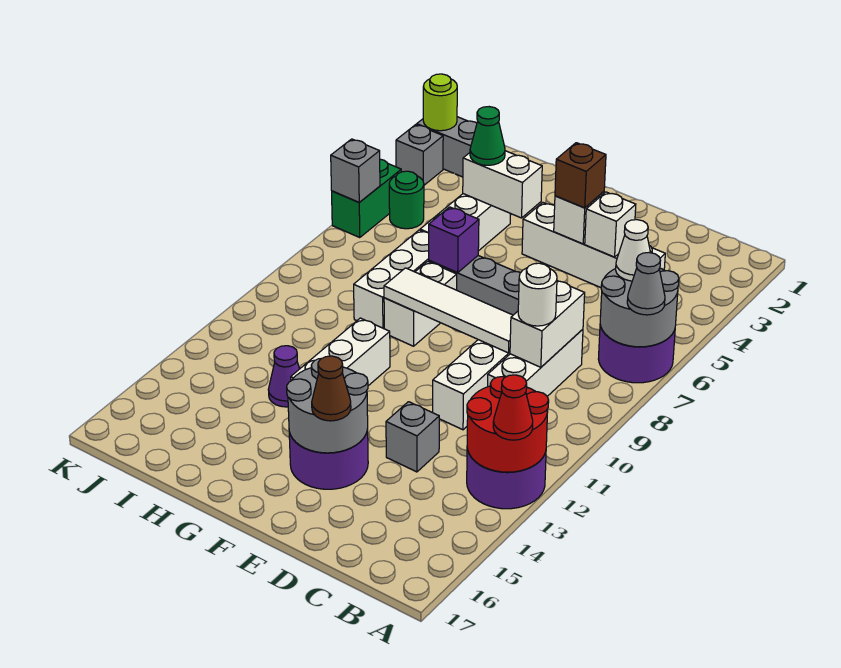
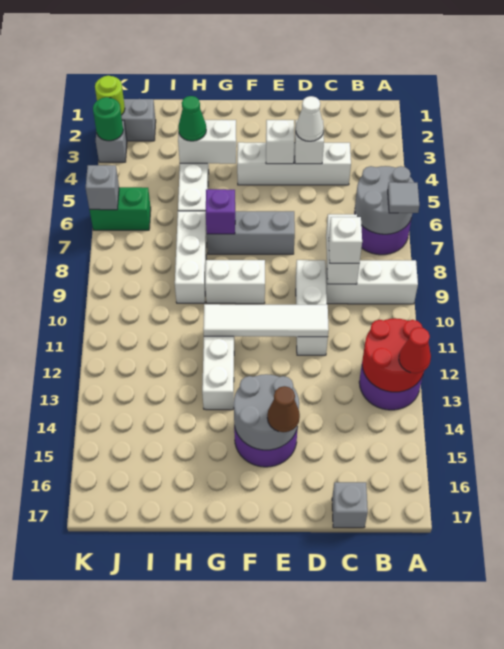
grey cone A7 level 3 -> grey tile A7 level 3
white cone B6 level 3 -> white cone D4 level 3
white brick C8:C10 level 1 -> white brick A9:C9 level 1
white round brick C9 level 3 -> white brick C9 level 3
white tile D9:G9 level 2 -> white tile D11:G11 level 2
grey brick D13 level 1 -> grey brick C17 level 1
brown brick E4 level 3 -> none
white brick G8:G9 level 1 -> white brick F9:G9 level 1
purple cone H13 level 1 -> none
green round brick J5 level 1 -> green round brick K3 level 2
green brick K5:K6 level 1 -> green brick J6:K6 level 1

